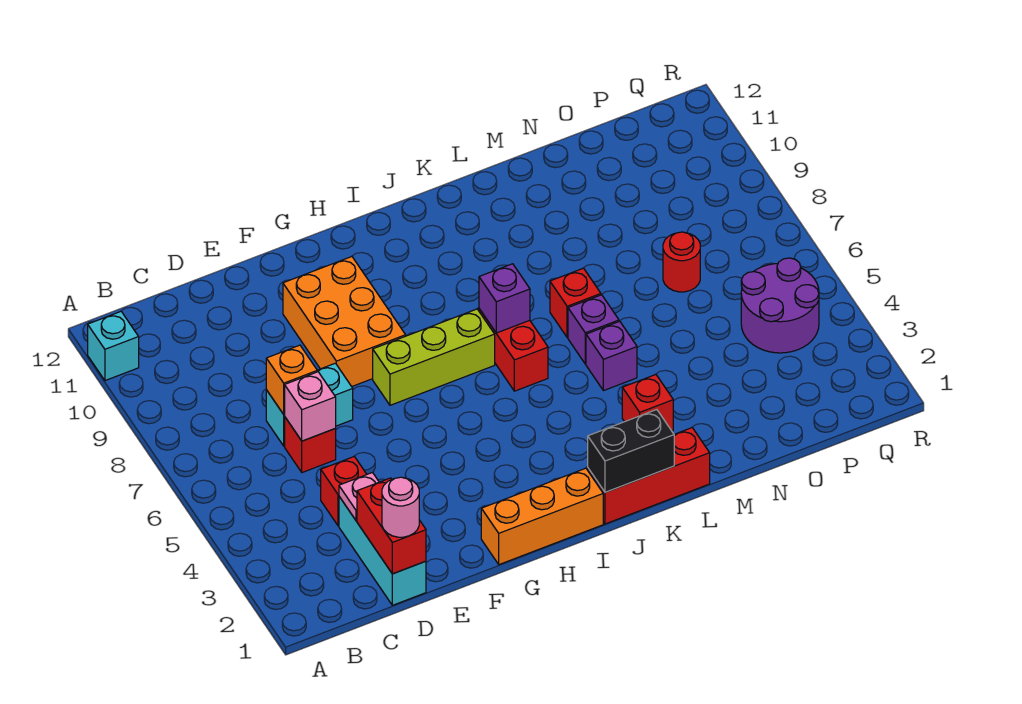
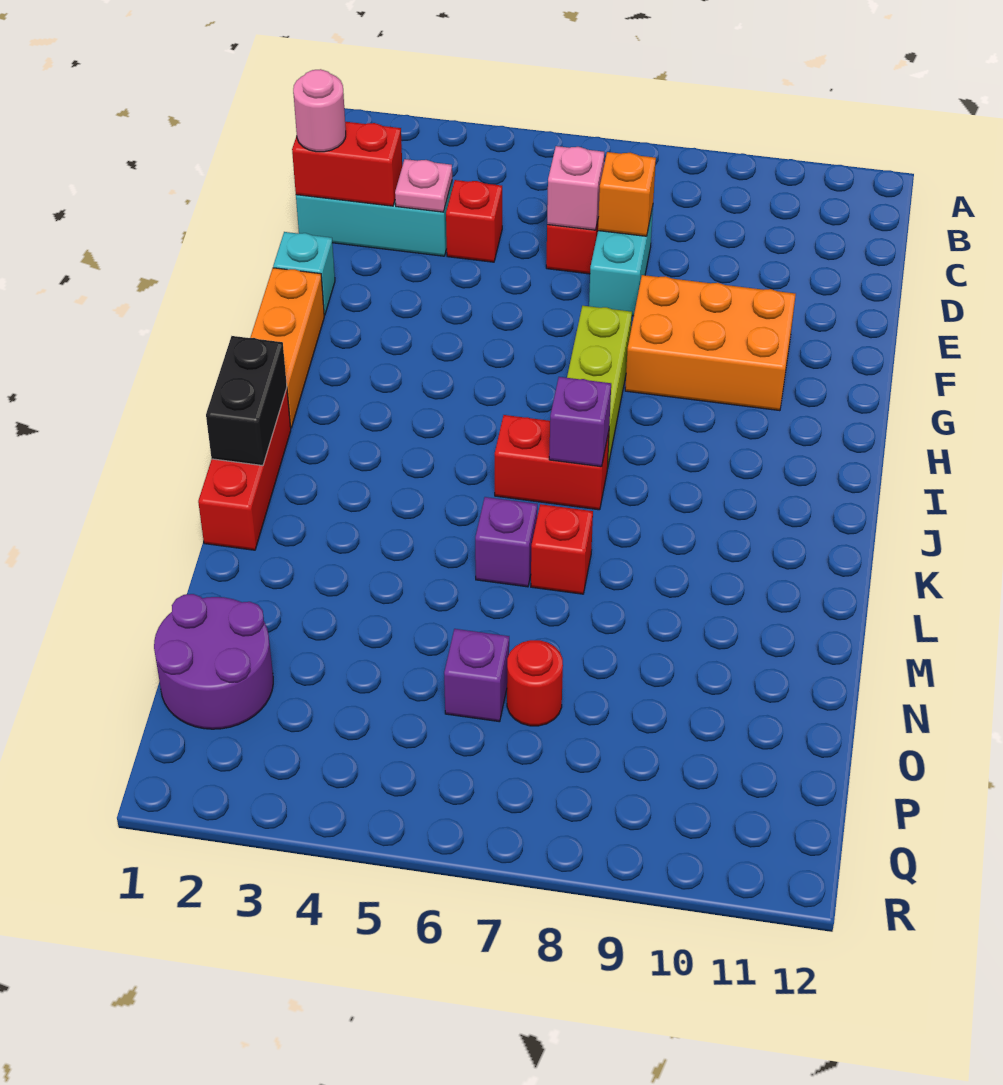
cyan brick A11 level 1 -> cyan brick F1 level 1
red brick L3 level 1 -> none
purple brick L5 level 1 -> purple brick O6 level 1
purple round brick P4:Q5 level 1 -> purple round brick O1:P2 level 1

